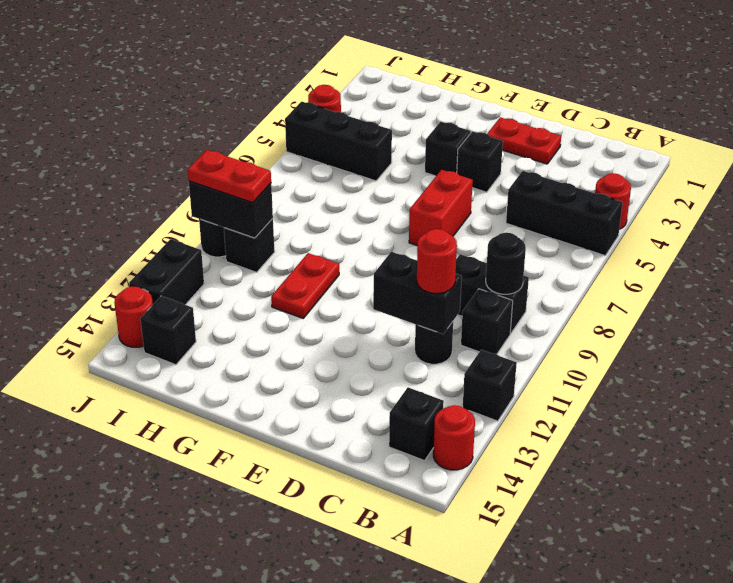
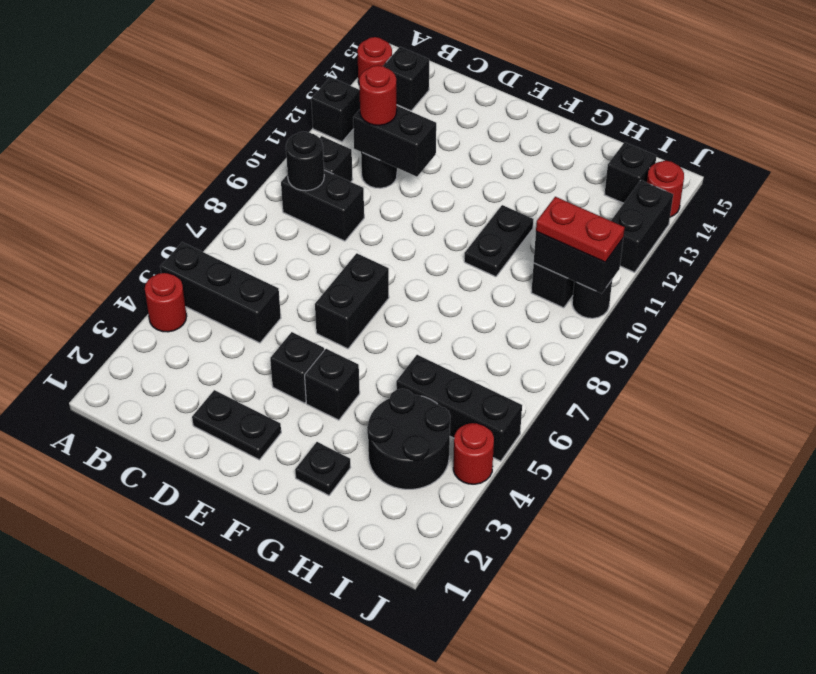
red plate D2:E2 level 1 -> black plate D2:E2 level 1
red brick E6:E7 level 1 -> black brick E6:E7 level 1
none -> black plate G2 level 1
red plate G10:G11 level 1 -> black plate G10:G11 level 1
none -> black round brick H3:I4 level 1

